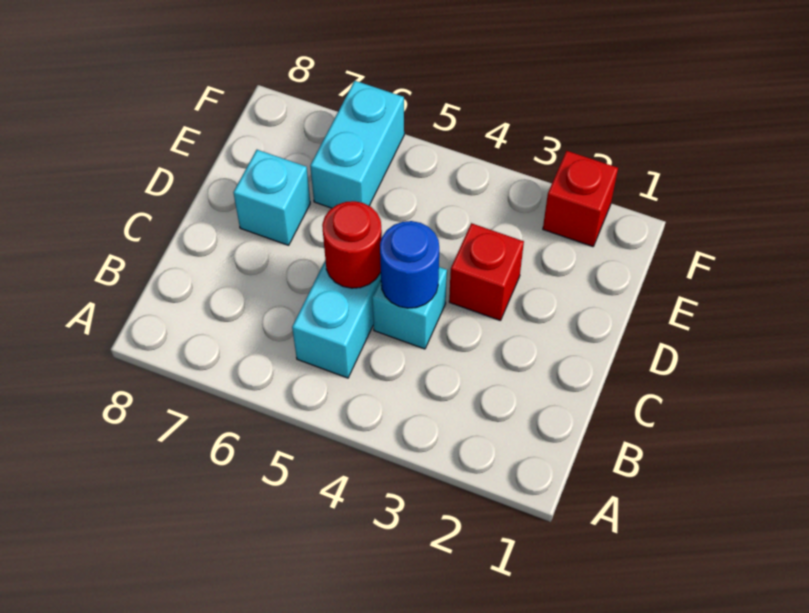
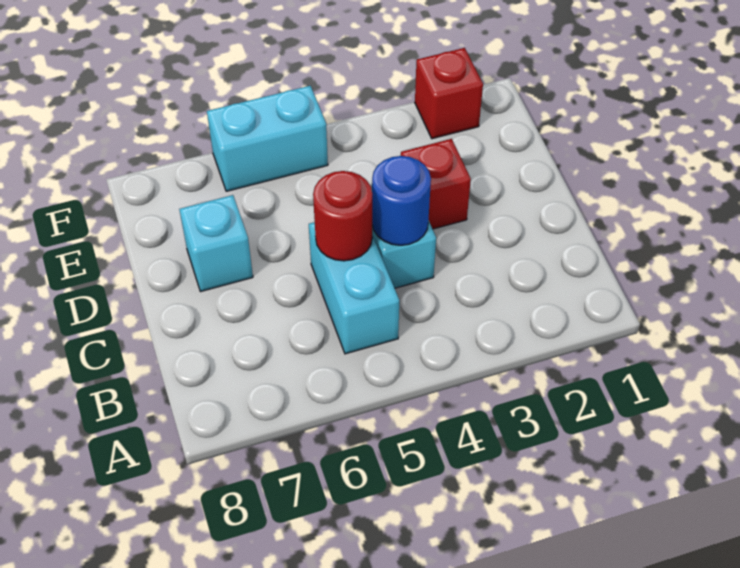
cyan brick E6:F6 level 1 -> cyan brick F5:F6 level 1

